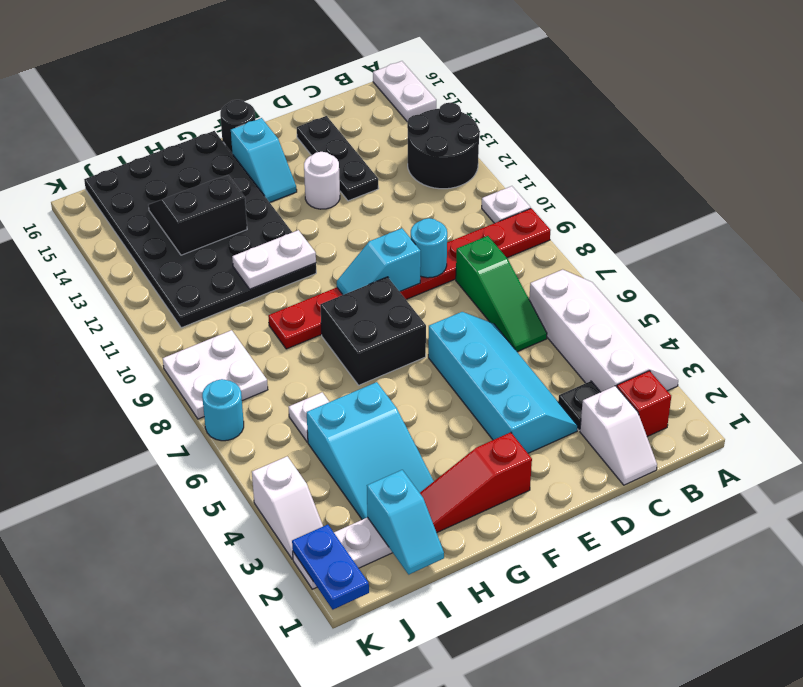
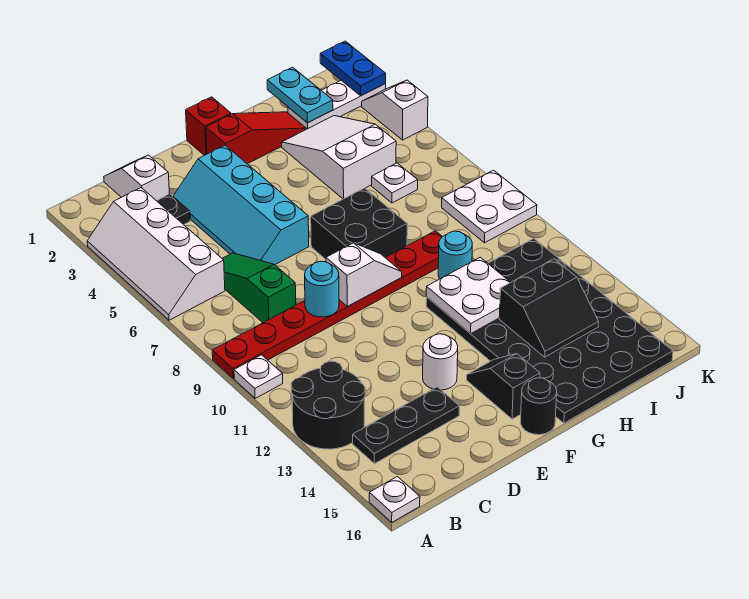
white plate A15:A16 level 1 -> white plate A16 level 1
red brick B2 level 1 -> red brick F1 level 1
black plate D13:D15 level 1 -> black plate B14:D14 level 1
cyan slope E9:F9 level 2 top E -> white slope E9:F9 level 2 top E
cyan slope F14:F15 level 1 top 15 -> black slope F14:F15 level 1 top 15
white plate G11:H11 level 2 -> white plate G11:H12 level 2
cyan slope H3:I5 level 1 top 5 -> white slope H3:I5 level 1 top 5
cyan slope I1:I2 level 2 top 2 -> cyan plate I1:I2 level 2
cyan round brick K7 level 1 -> cyan round brick H10 level 1

